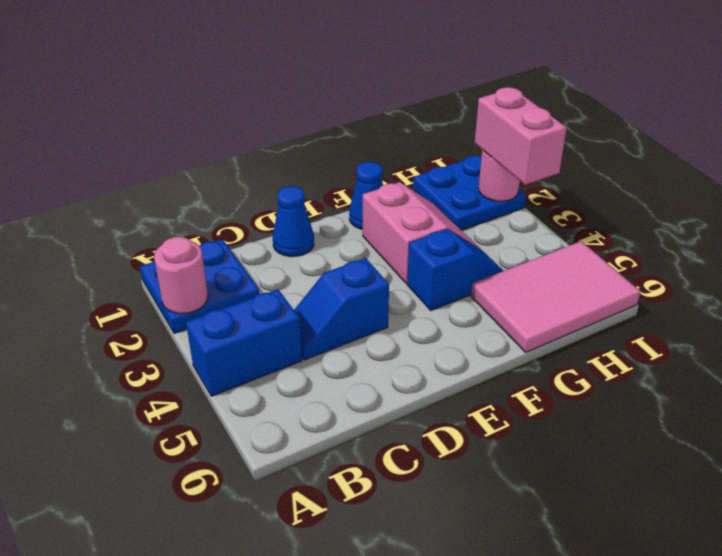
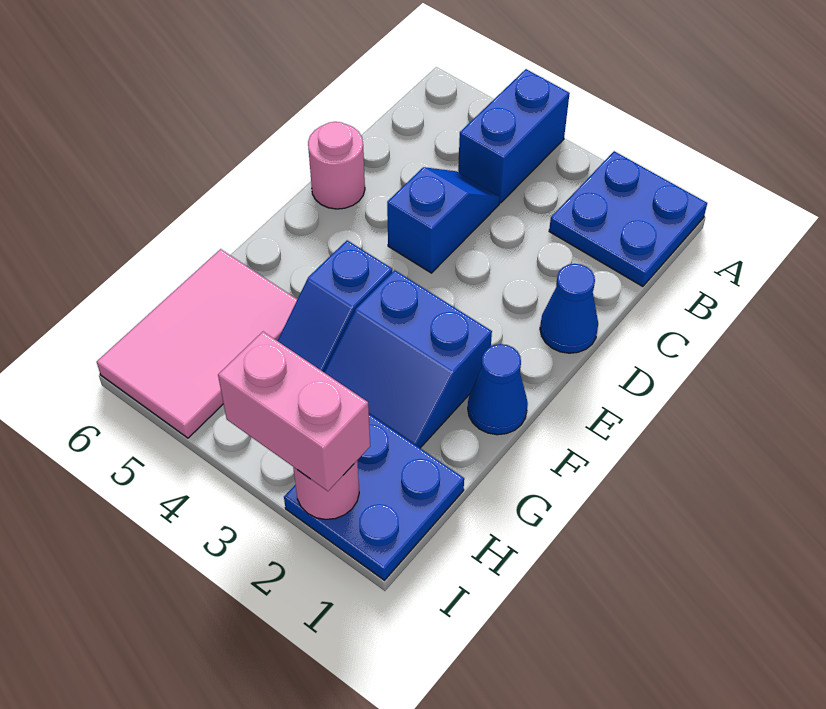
pink round brick A2 level 2 -> pink round brick D6 level 1
pink slope F2:G3 level 1 top F -> blue slope F2:G3 level 1 top F

